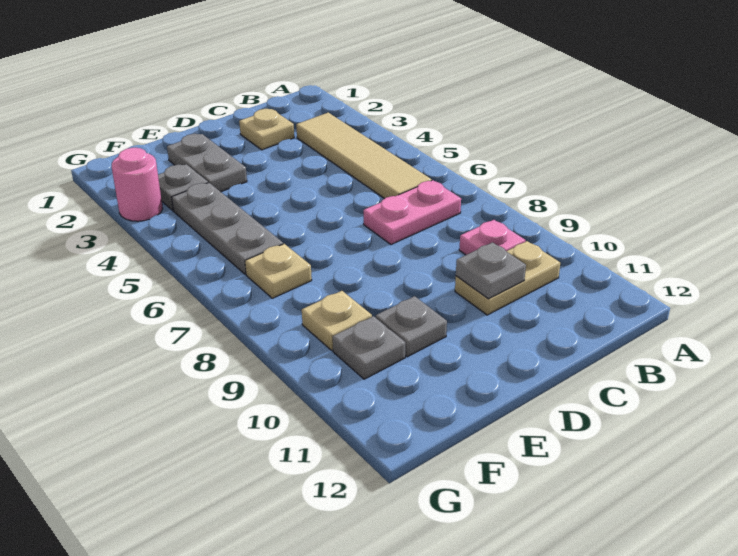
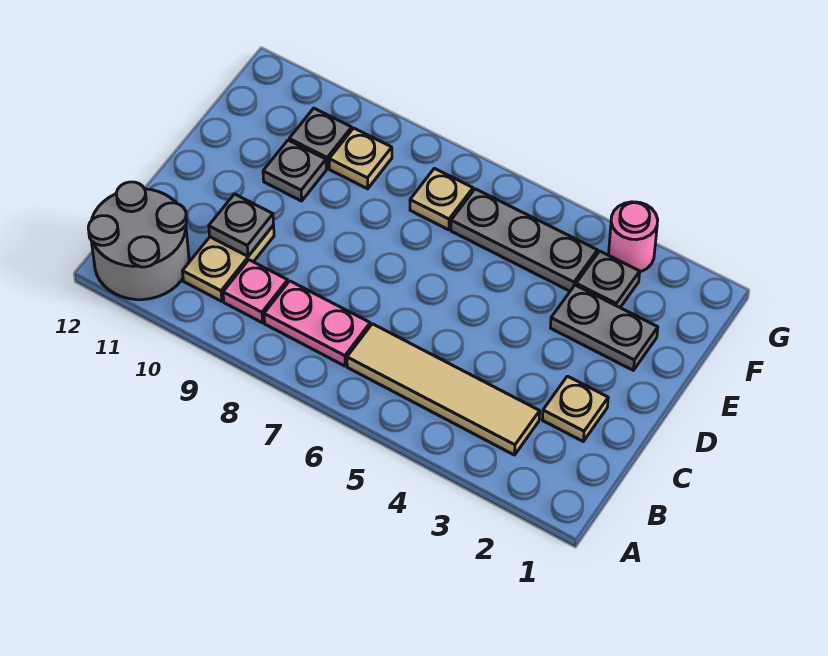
none -> grey round brick A11:B12 level 1
pink plate B7:C7 level 1 -> pink plate B7:B8 level 1

